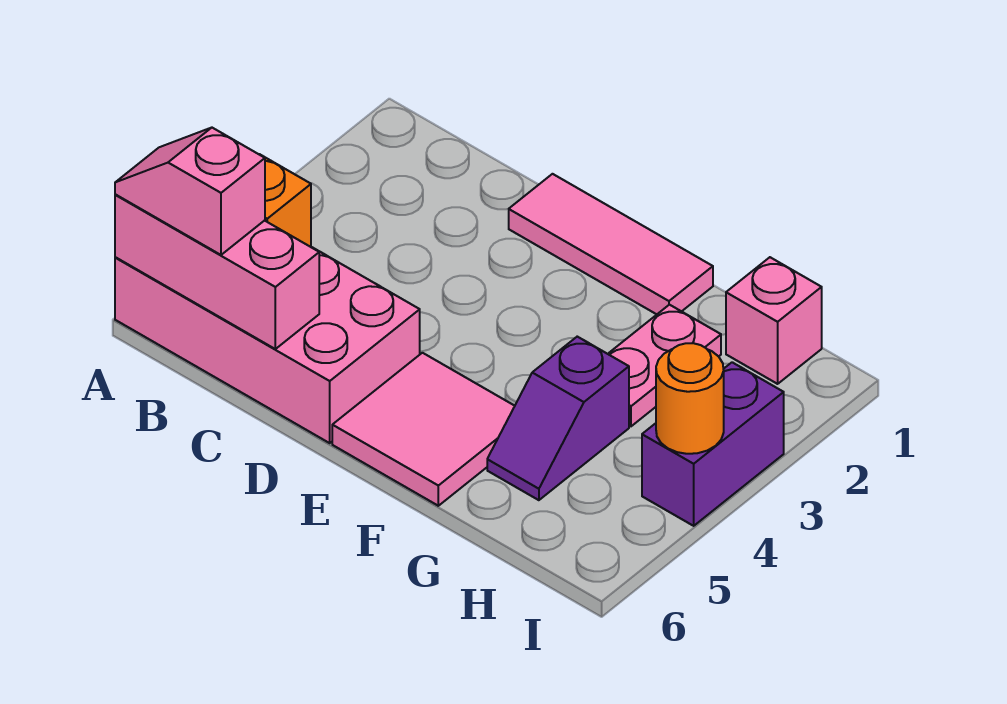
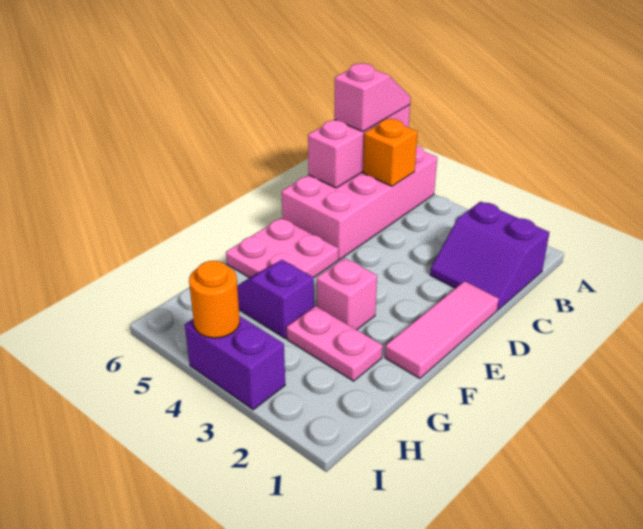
none -> purple slope B1:C2 level 1 top B
pink tile E5:F6 level 1 -> pink plate E5:F6 level 1
pink brick H1 level 1 -> pink brick F3 level 1

